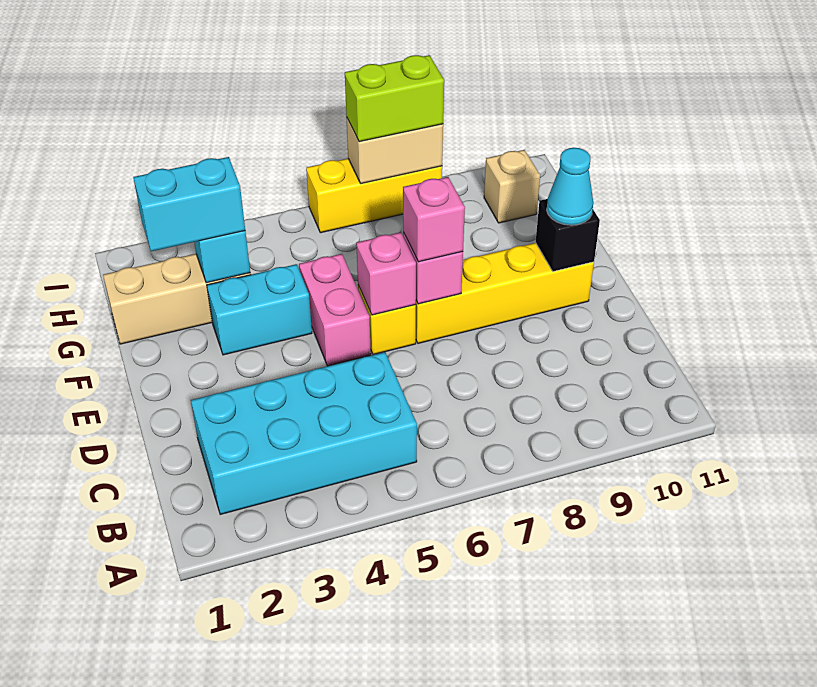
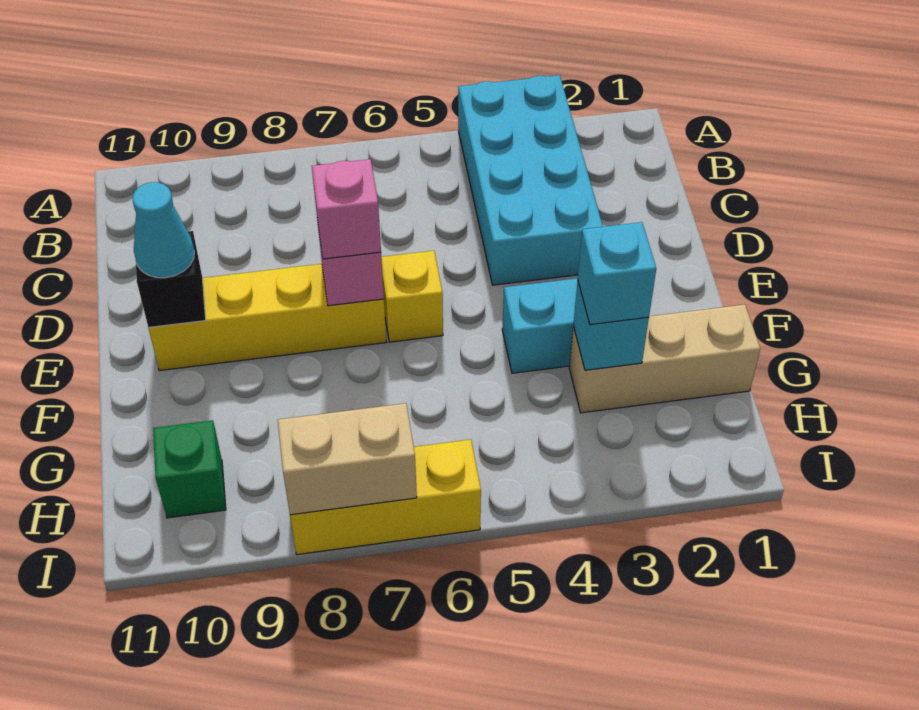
cyan brick B2:C5 level 1 -> cyan brick A3:D4 level 1
pink brick E5:F5 level 1 -> none
pink brick E6 level 2 -> none
cyan brick G2:G3 level 3 -> cyan brick G3 level 3
tan brick H10 level 1 -> green brick H10 level 1
lime brick I7:I8 level 3 -> none

